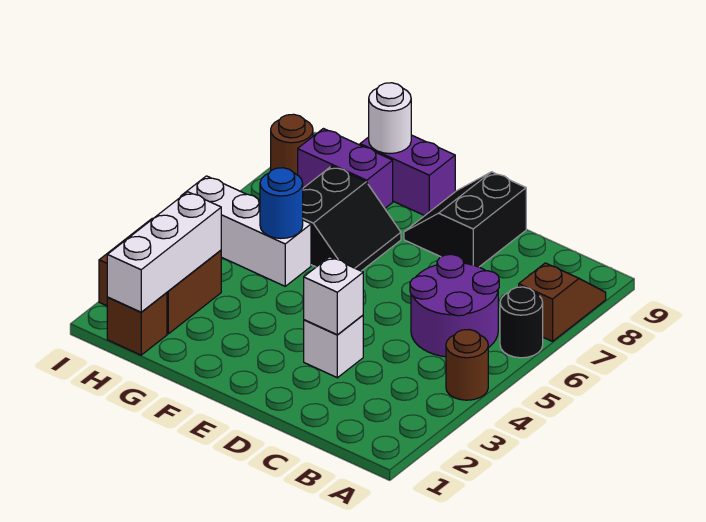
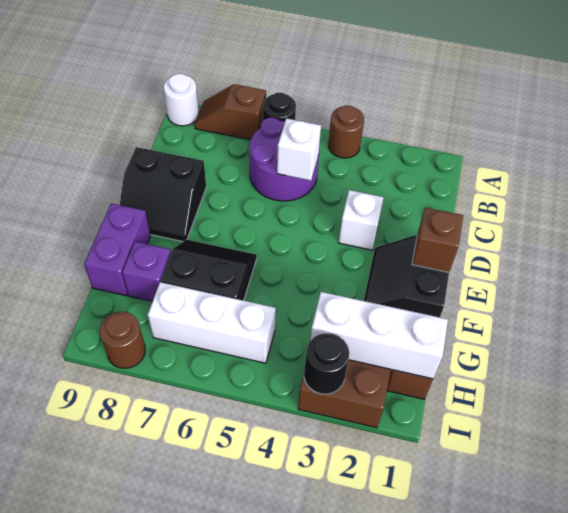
white brick D3 level 2 -> white brick C5 level 2
none -> black slope E1:F2 level 1 top 1
none -> brown brick E1 level 2
white brick G5:I5 level 1 -> white brick H5:H7 level 1
blue round brick G5 level 2 -> none
purple brick G8:H8 level 1 -> purple brick G8 level 1
white round brick G9 level 2 -> white round brick A9 level 1
none -> black round brick I3 level 2

